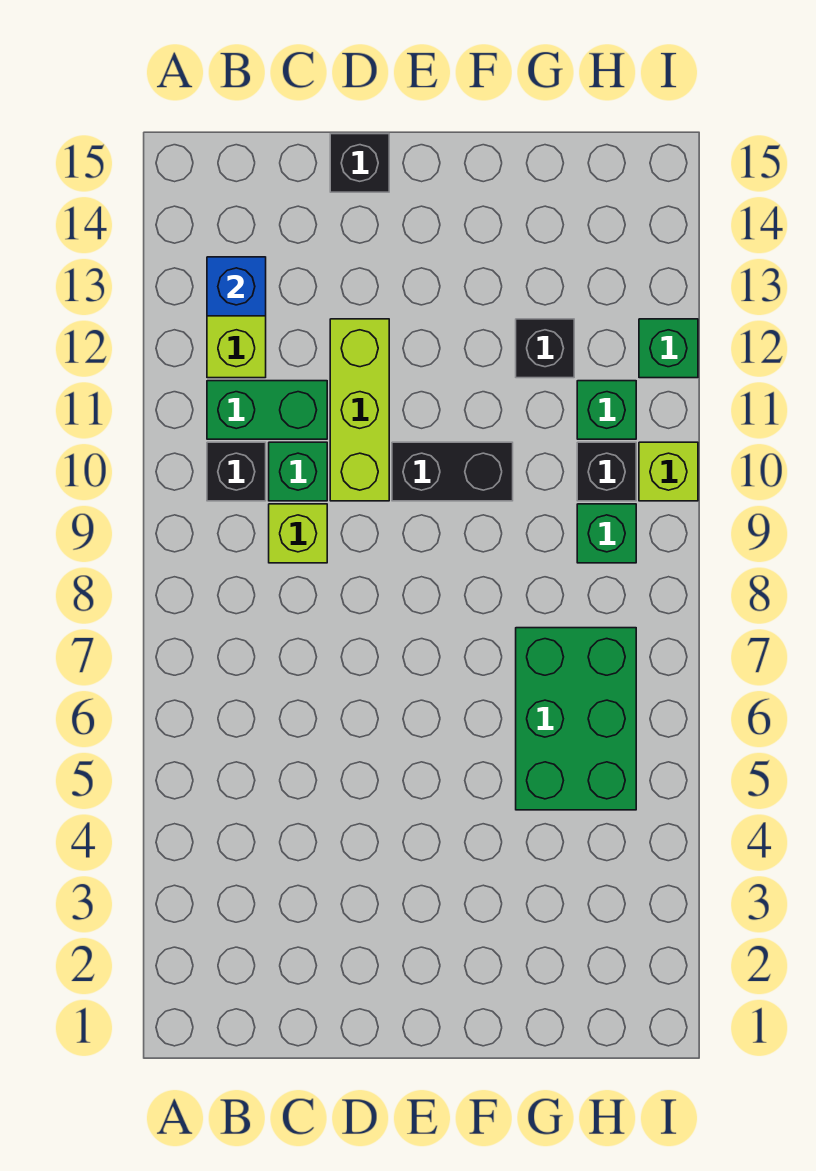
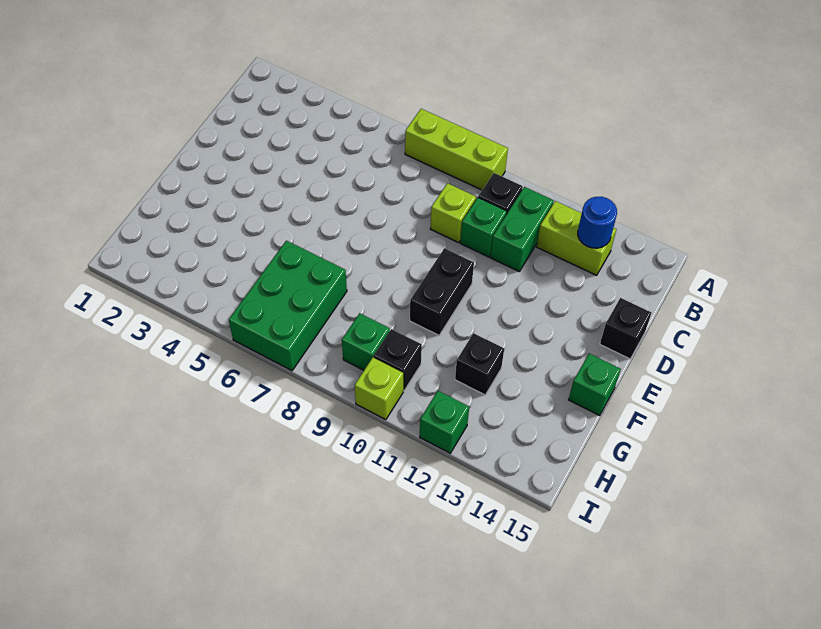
blue brick B13 level 2 -> blue round brick B13 level 2
lime brick D10:D12 level 1 -> lime brick A7:A9 level 1
green brick G5:H7 level 1 -> green brick G6:I7 level 1
green brick H11 level 1 -> green brick F15 level 1

